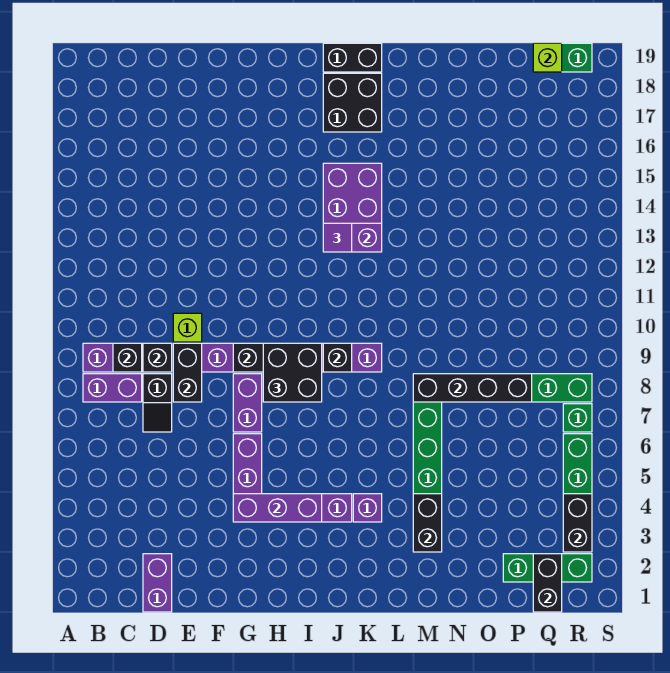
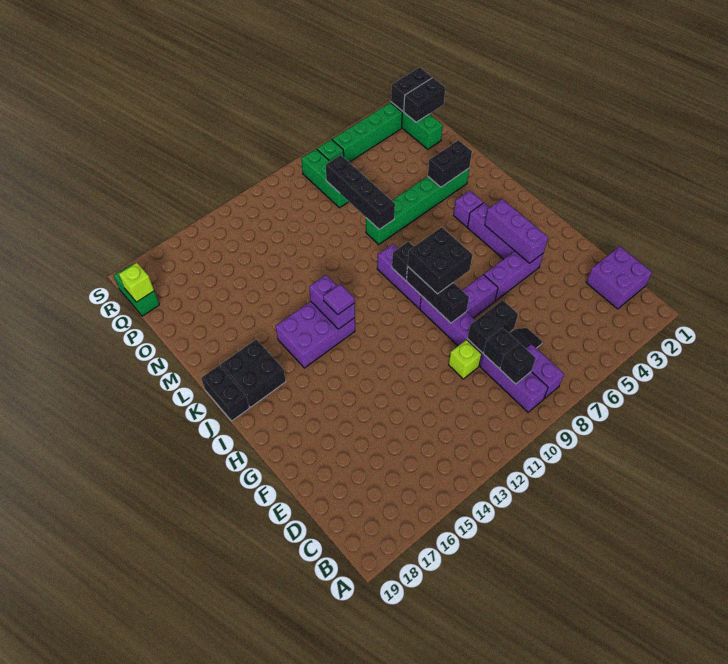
purple brick D1:D2 level 1 -> purple brick C1:D2 level 1
black brick R3:R4 level 2 -> black brick R1:R2 level 2

